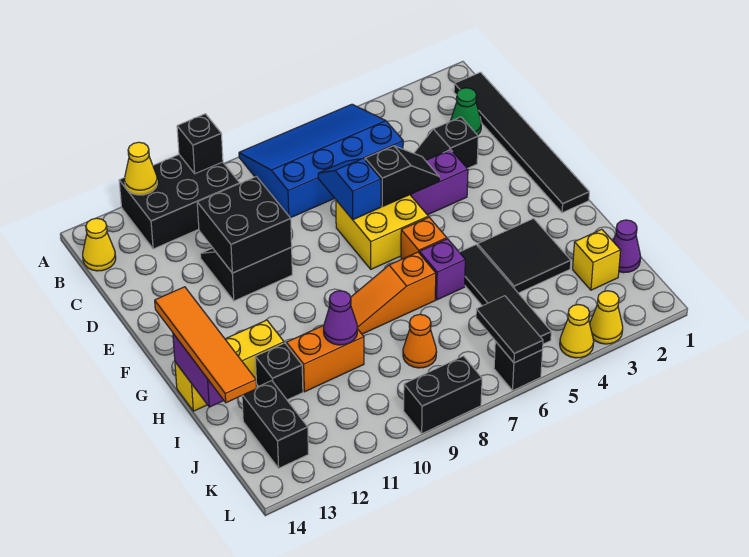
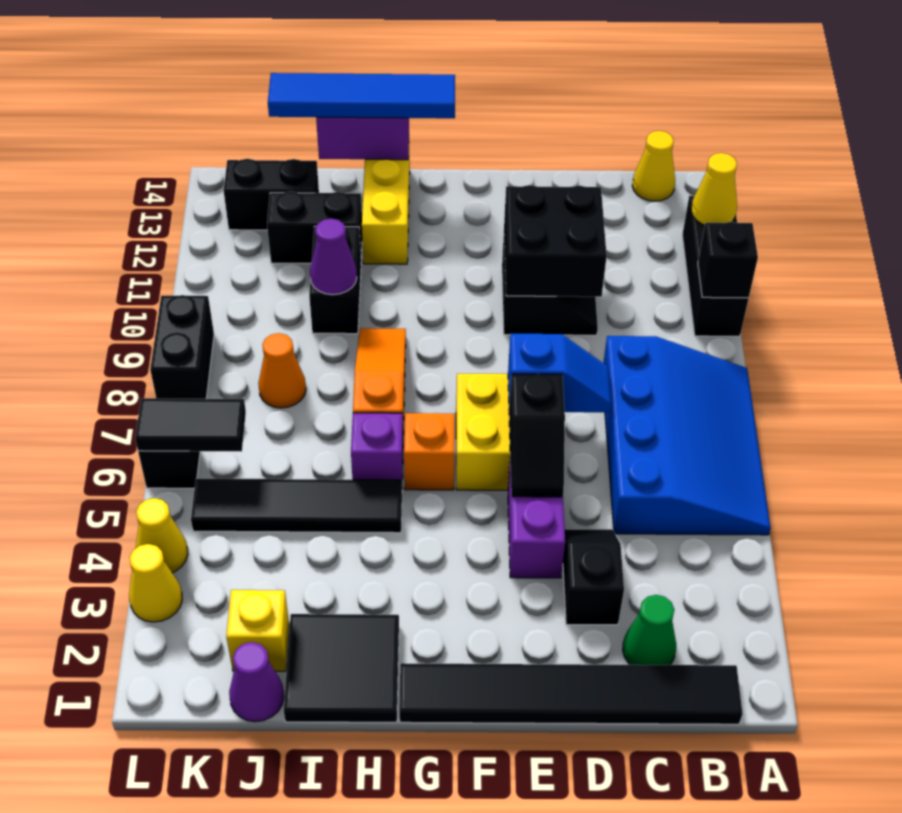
black brick A10:B12 level 1 -> black brick A10:A12 level 1
orange tile G14:J14 level 3 -> blue tile G14:J14 level 3
black tile H3:I4 level 1 -> black tile H1:I2 level 1
orange brick I10:I11 level 1 -> black brick I10:I11 level 1
black brick I12 level 1 -> black brick I12:J12 level 1

